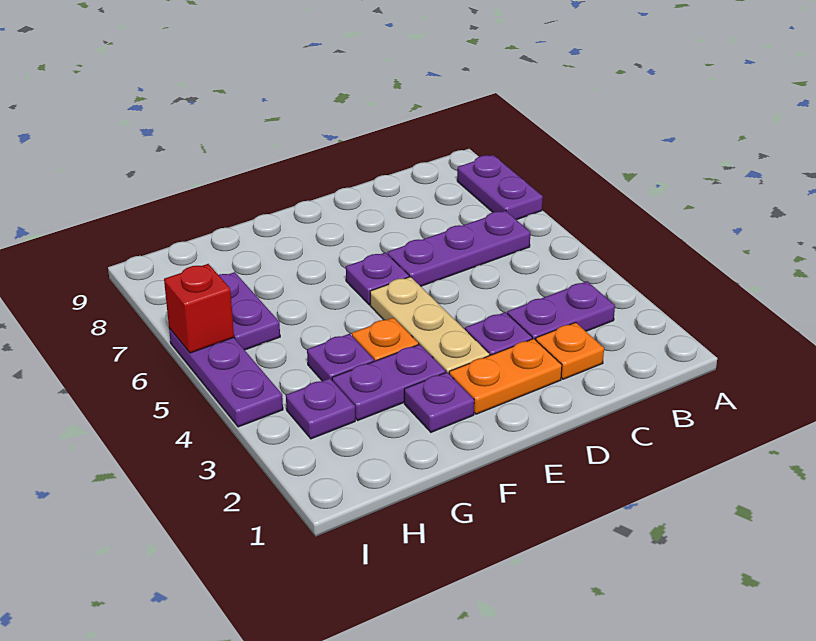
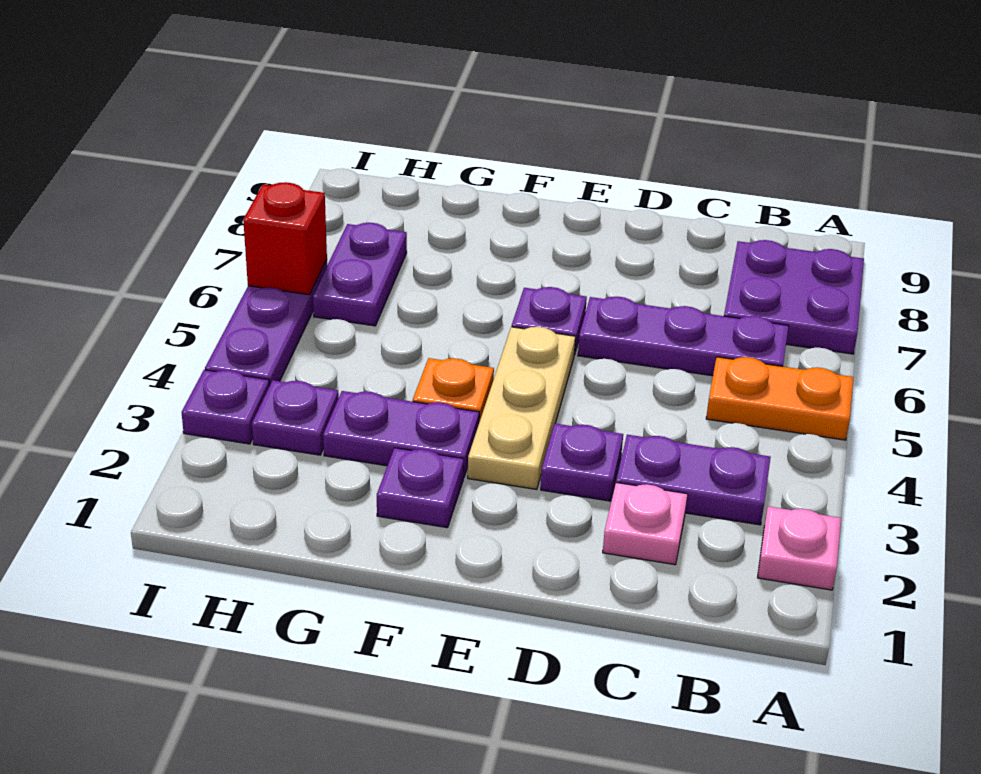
none -> pink plate A2 level 1
purple plate A7:A8 level 1 -> purple plate A7:B8 level 1
orange plate C2 level 1 -> pink plate C2 level 1
orange plate D2:E2 level 1 -> orange plate A5:B5 level 1
purple plate G4 level 1 -> purple plate I3 level 1

